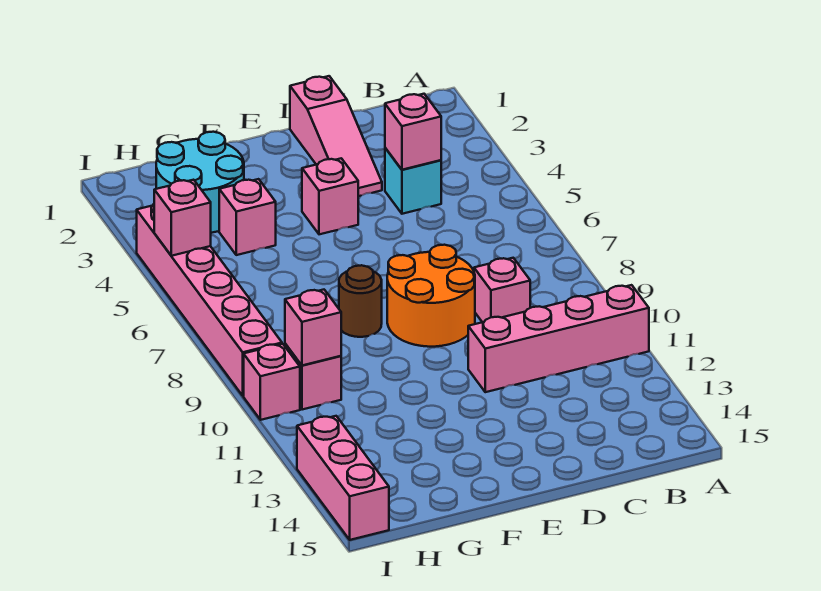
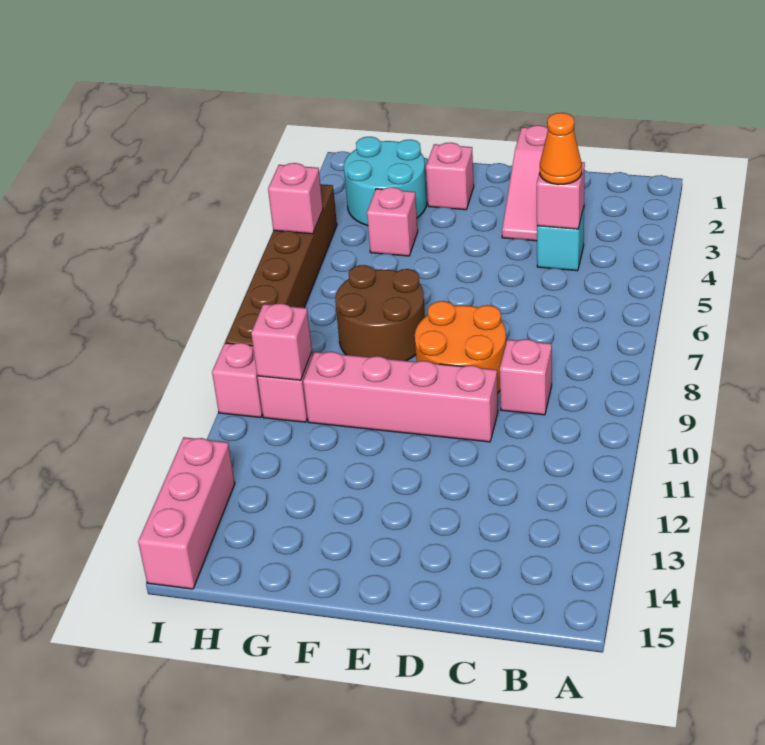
pink brick A11:D11 level 1 -> pink brick D10:G10 level 1
none -> orange cone C4 level 3
pink brick E4 level 1 -> pink brick F2 level 1
brown round brick F8 level 1 -> brown round brick F7:G8 level 1
pink brick I4:I9 level 1 -> brown brick I4:I9 level 1

